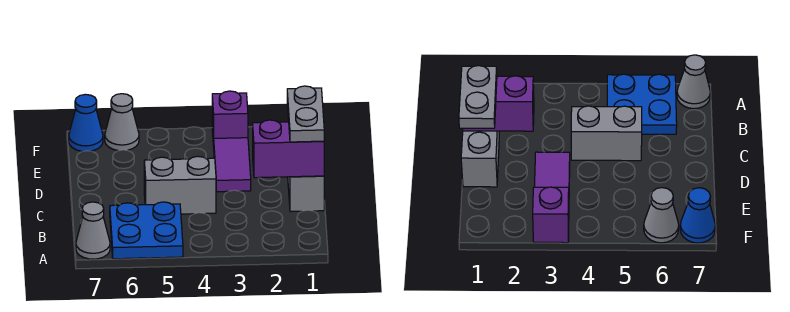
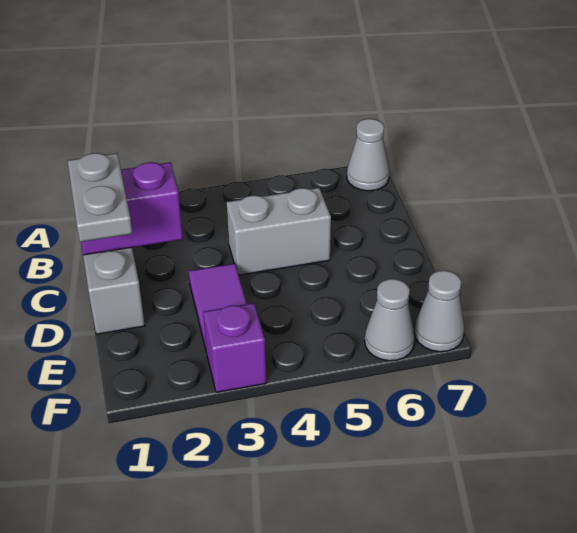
blue plate A5:B6 level 1 -> none
blue cone F7 level 1 -> grey cone F7 level 1

